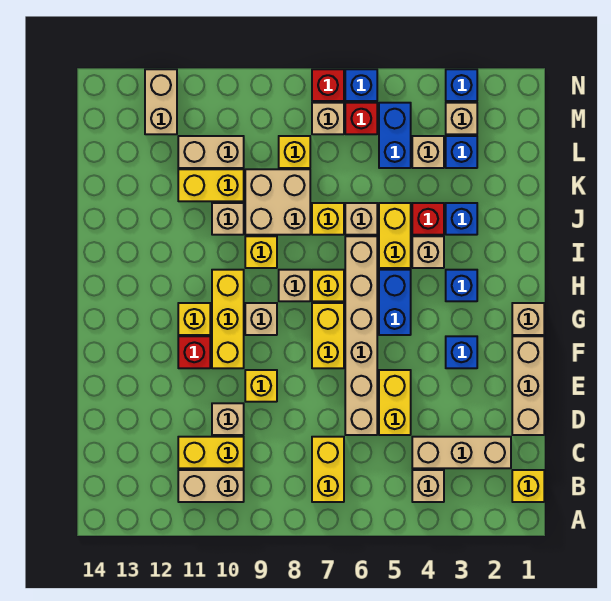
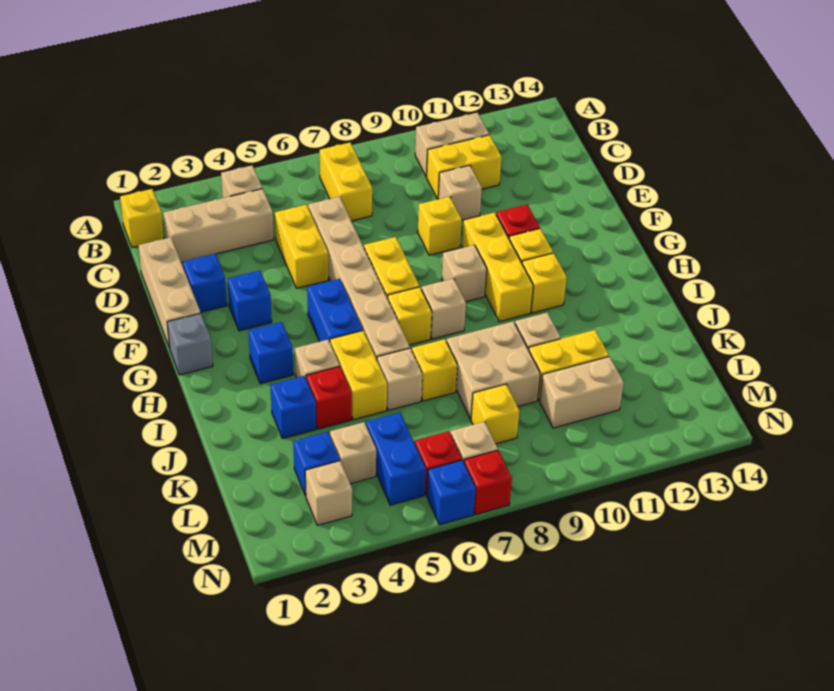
tan brick G1 level 1 -> grey brick G1 level 1
yellow brick I9 level 1 -> yellow brick H11 level 1
tan brick M12:N12 level 1 -> none
blue brick N3 level 1 -> blue brick E2 level 1

